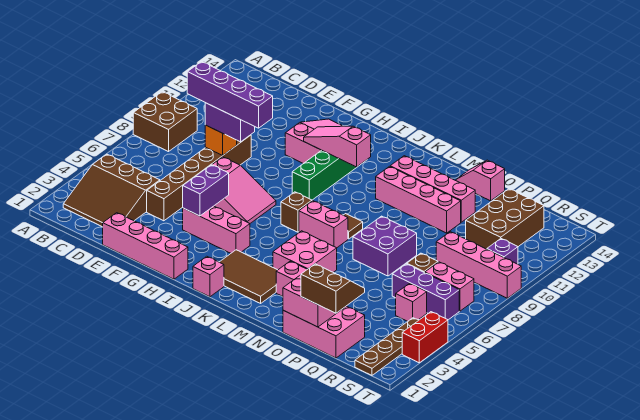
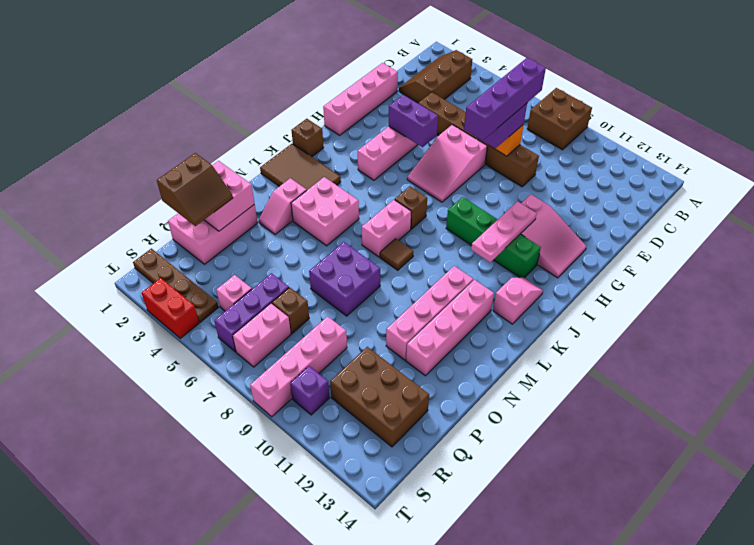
brown slope B2:D4 level 1 top 4 -> brown slope B2:D3 level 1 top 3
pink slope H11:J11 level 2 top J -> pink plate H11:J11 level 2
pink brick J1 level 1 -> brown brick J1 level 1
brown tile J2:L3 level 1 -> brown tile K1:L3 level 1
pink slope N14:O14 level 1 top O -> pink slope J13:K13 level 1 top K

